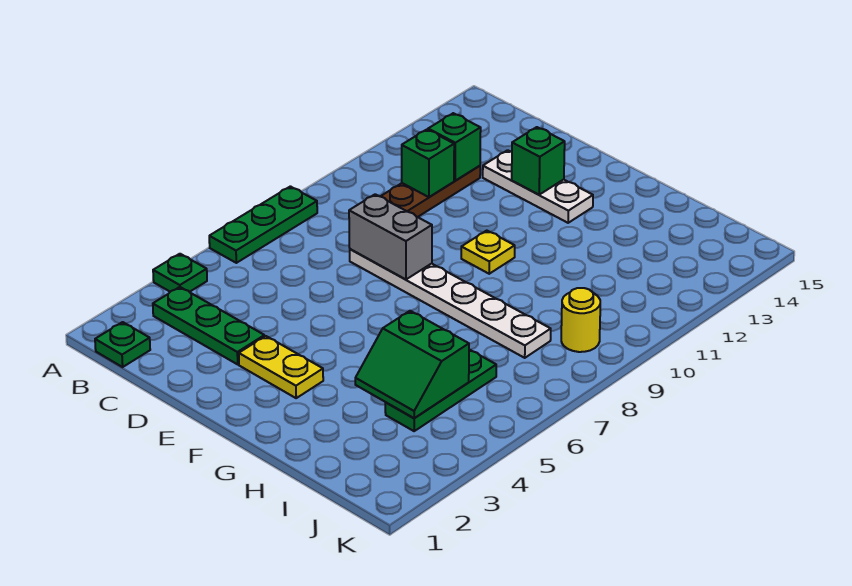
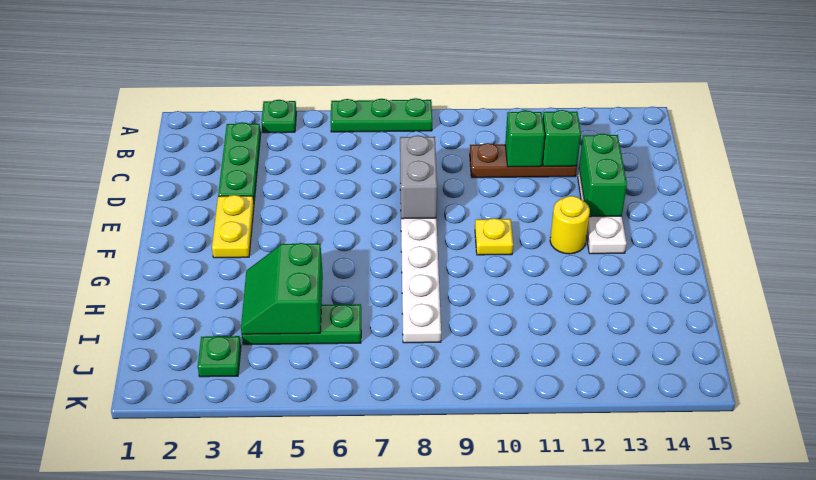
green plate B1 level 1 -> green plate J3 level 1
green brick E13 level 2 -> green brick D13:E13 level 2
yellow round brick J9 level 1 -> yellow round brick F12 level 1

